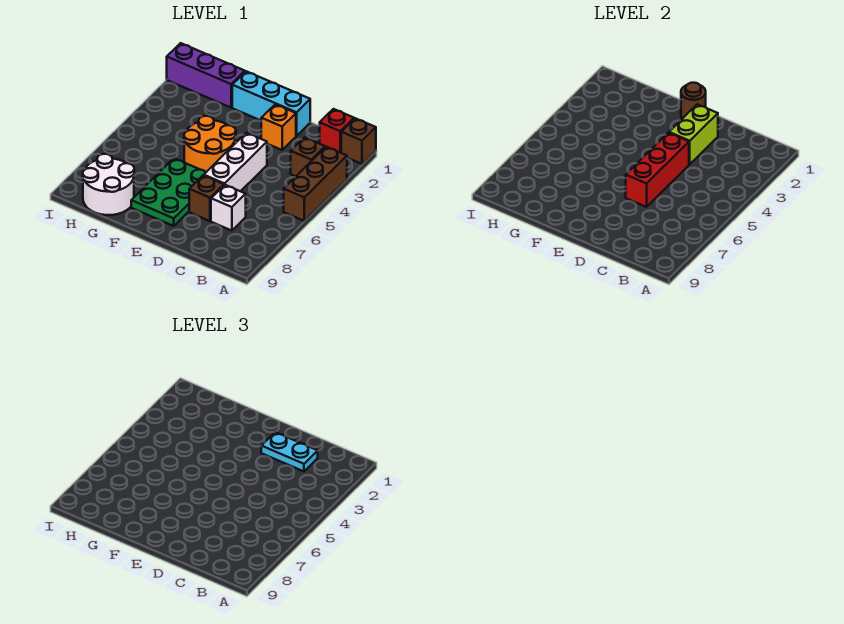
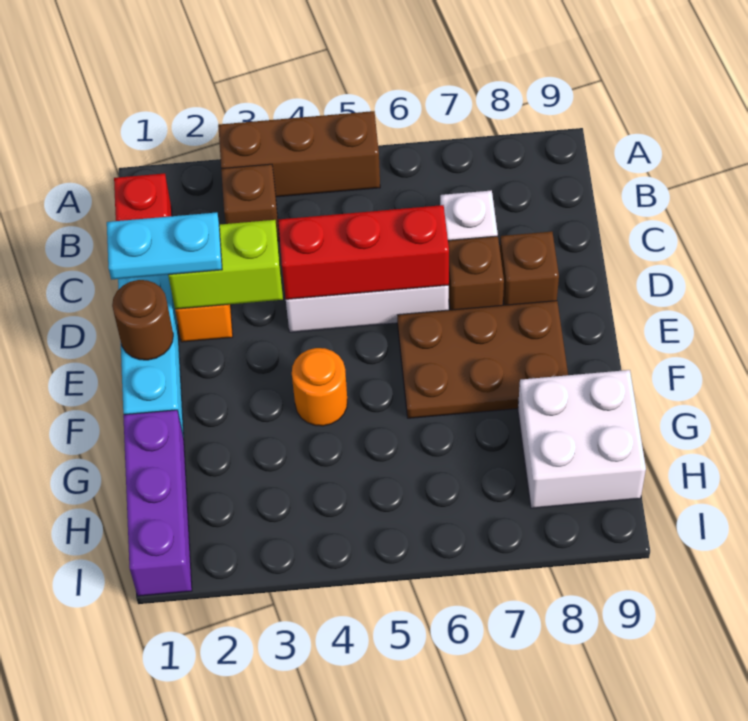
brown brick A1 level 1 -> brown brick D8 level 1
cyan plate C2:D2 level 3 -> cyan plate D1:D2 level 3
orange round brick E4:F5 level 1 -> orange round brick F4 level 1
green plate E6:F8 level 1 -> brown plate E6:F8 level 1
white round brick G8:H9 level 1 -> white brick G8:H9 level 1

